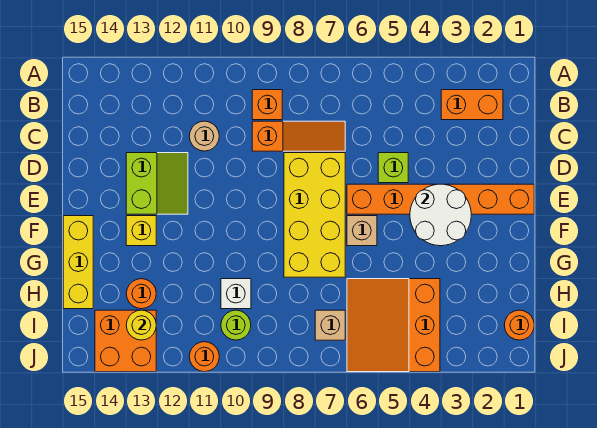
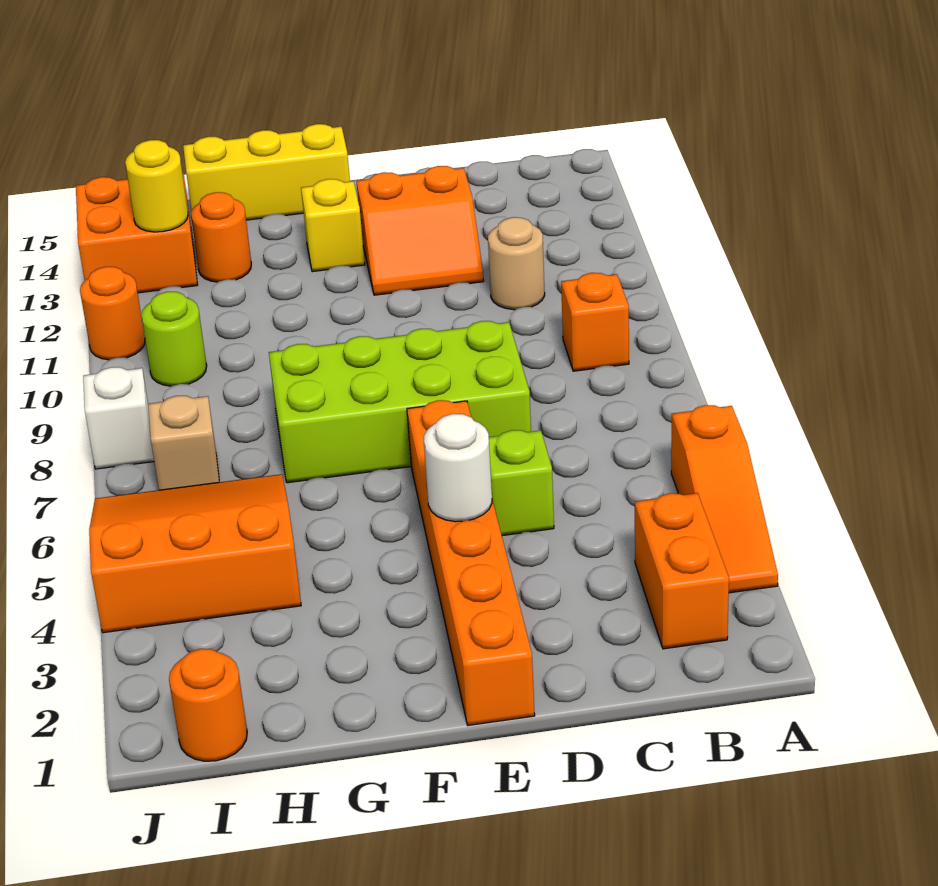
orange slope C7:C9 level 1 top 9 -> orange slope A3:A5 level 1 top 5
yellow brick D7:G8 level 1 -> lime brick D7:G8 level 1
lime slope D12:E13 level 1 top 13 -> orange slope D12:E13 level 1 top 13
white round brick E3:F4 level 2 -> white round brick E4 level 2
tan brick F6 level 1 -> none
white brick H10 level 1 -> white brick J8 level 1

